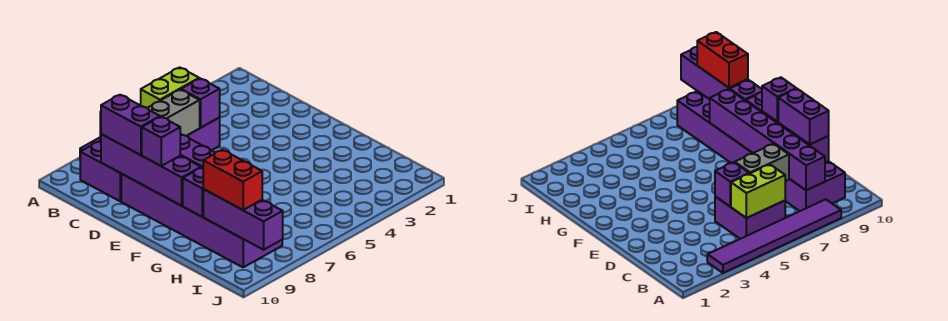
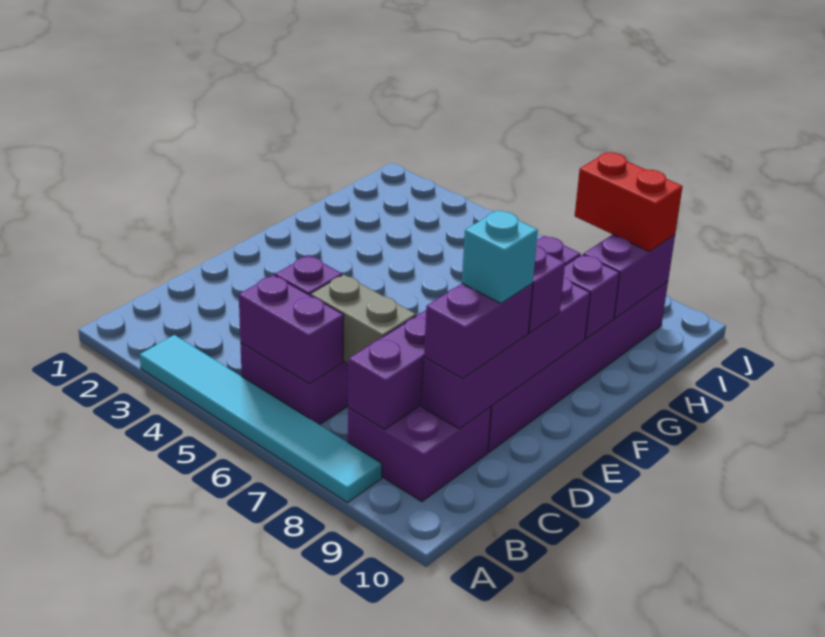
purple tile A3:A8 level 1 -> cyan tile A3:A8 level 1
lime brick B5:B6 level 2 -> purple brick B5:B6 level 2
none -> cyan brick D9 level 4
purple brick H9:J9 level 2 -> purple brick H9:I9 level 2
red brick H9:I9 level 3 -> red brick I8:I9 level 3

